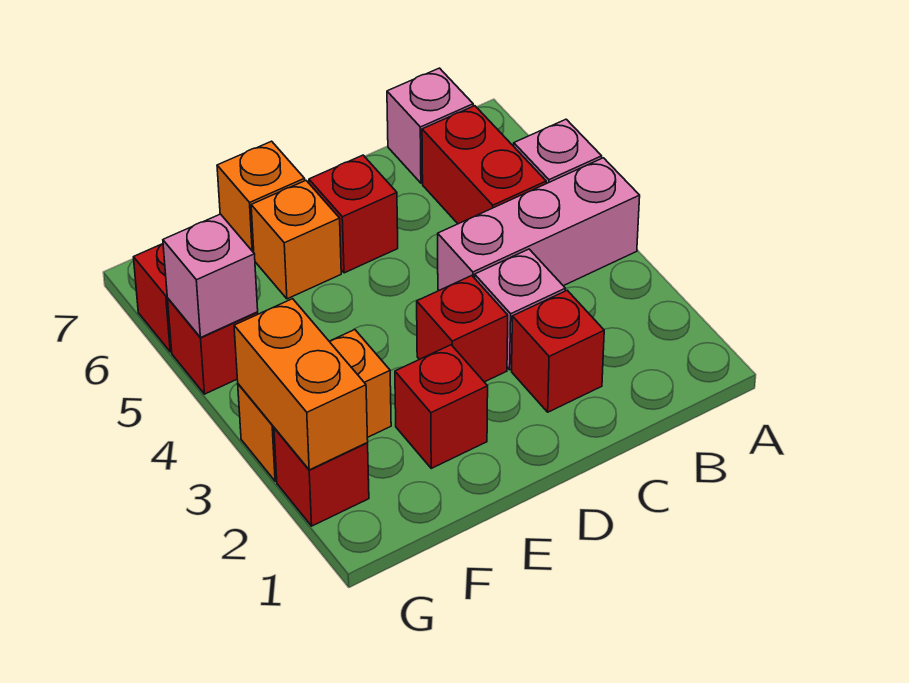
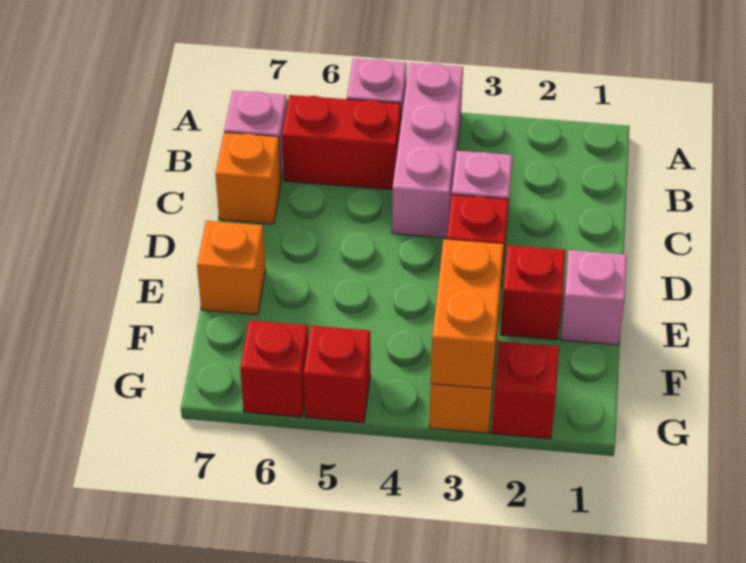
red brick C2 level 1 -> none
red brick D6 level 1 -> none
orange brick E6 level 1 -> orange brick C7 level 1
orange brick G2:G3 level 2 -> orange brick F3:G3 level 2
pink brick G5 level 2 -> pink brick E1 level 1

